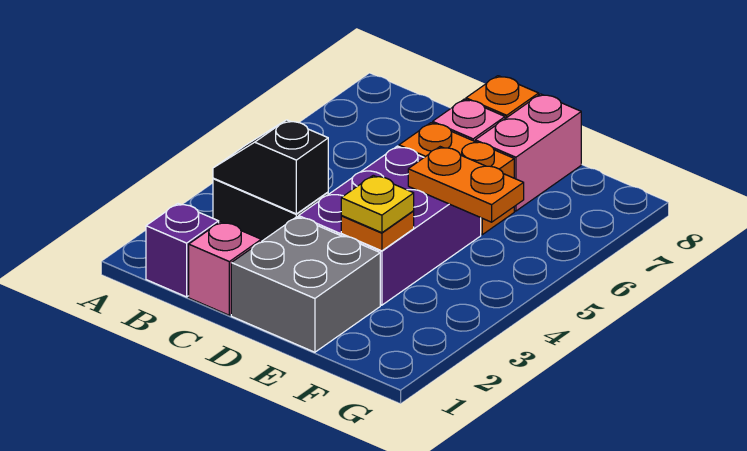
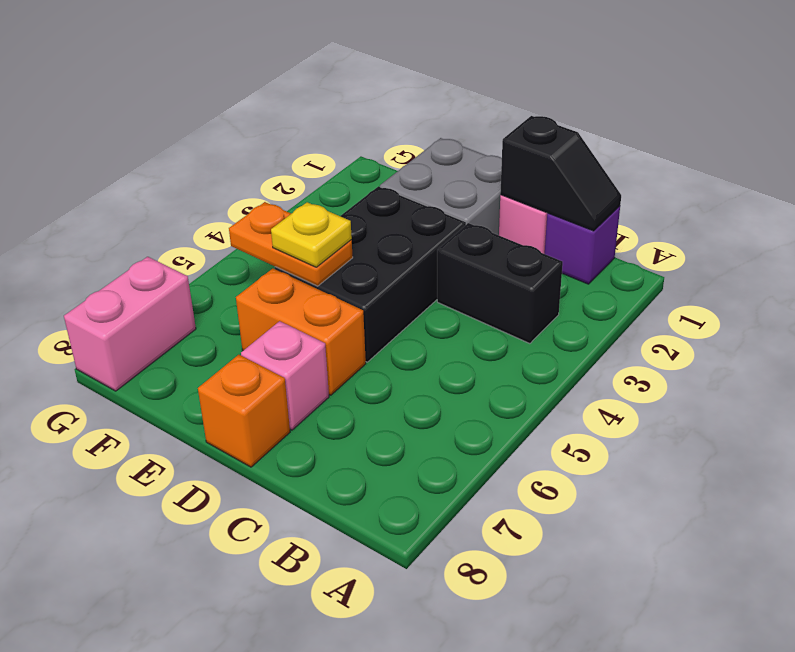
black slope B3:C3 level 2 top C -> black slope B1:C1 level 2 top C
purple brick D3:E5 level 1 -> black brick D3:E5 level 1
orange plate E3 level 2 -> none
yellow plate E3 level 3 -> yellow plate E5 level 3
pink brick E7:E8 level 1 -> pink brick G7:G8 level 1

